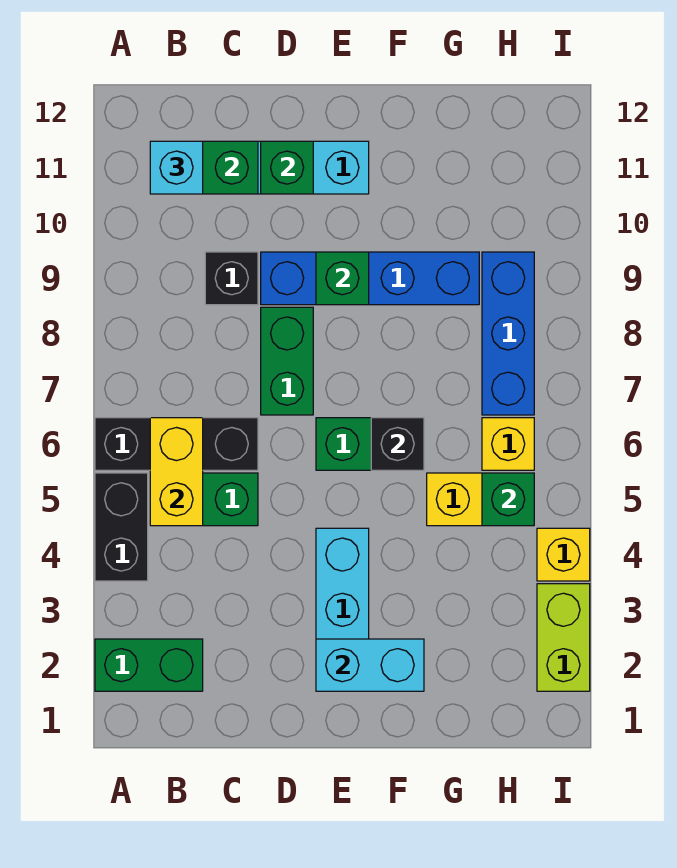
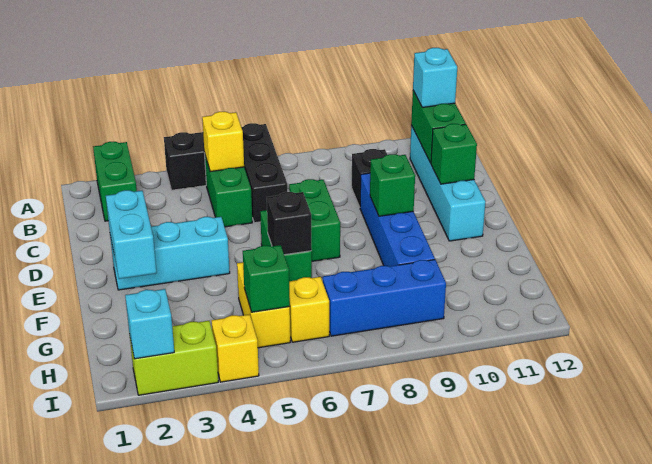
yellow brick B5:B6 level 2 -> yellow brick B5 level 2
green brick D7:D8 level 1 -> green brick D7:E7 level 1
none -> cyan brick I2 level 2

